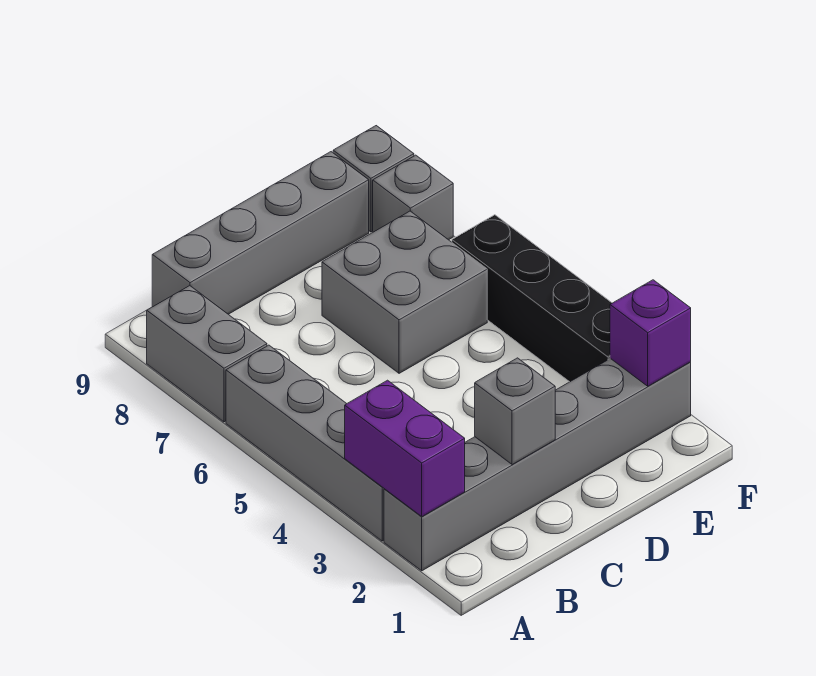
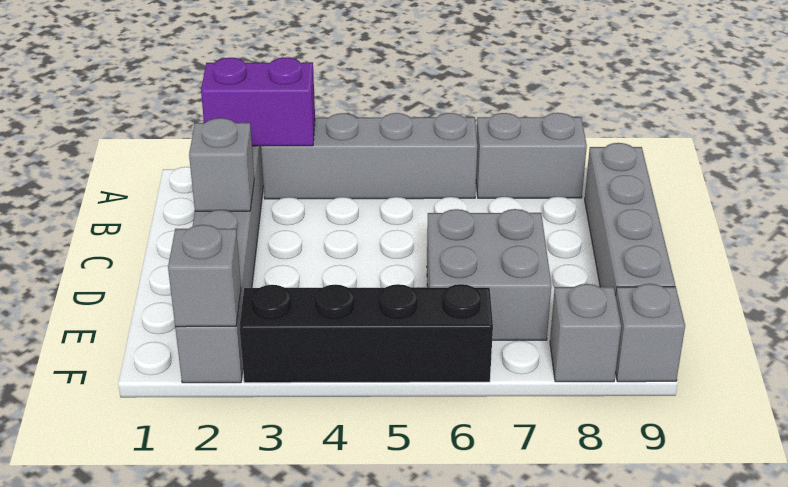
purple brick F2 level 2 -> grey brick F2 level 2

